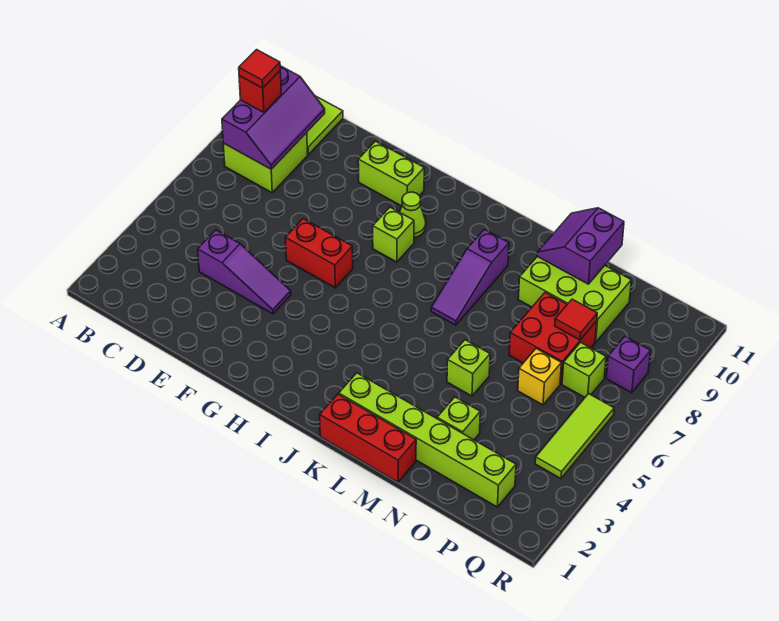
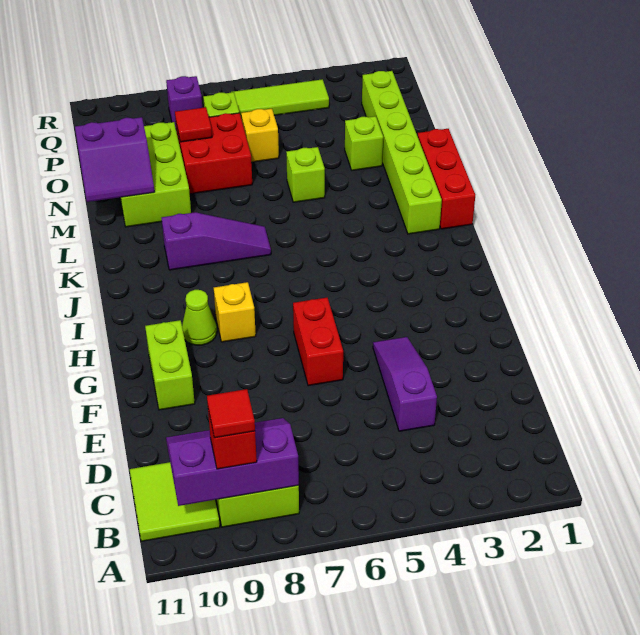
lime brick H8 level 1 -> yellow brick H8 level 1

